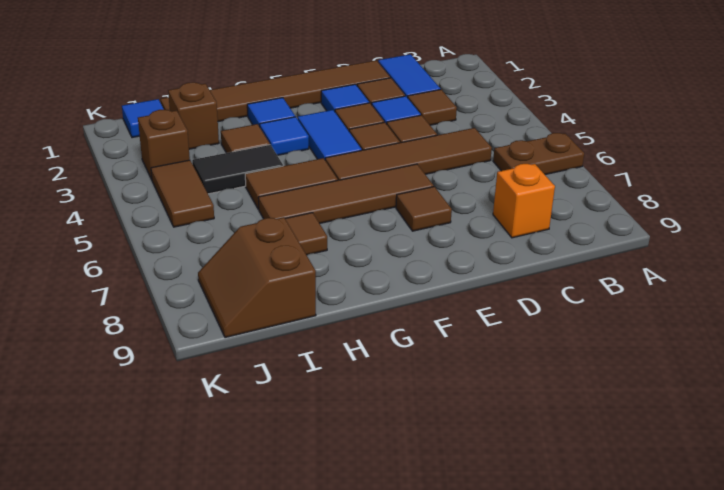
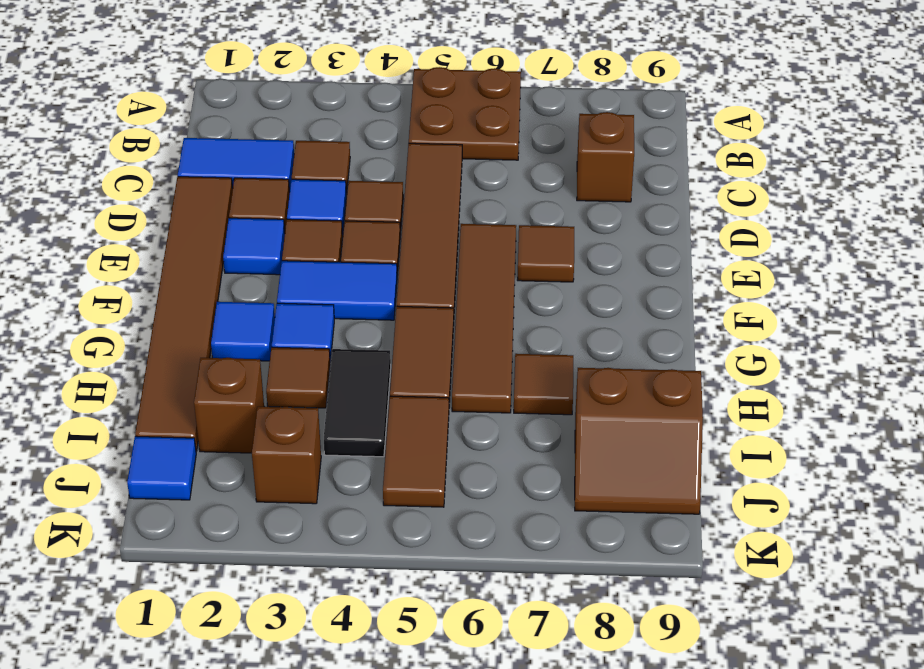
brown plate A6:B6 level 1 -> brown plate A5:B6 level 1
orange brick C8 level 1 -> brown brick C8 level 1
brown tile J4:J5 level 1 -> brown tile I5:J5 level 1

